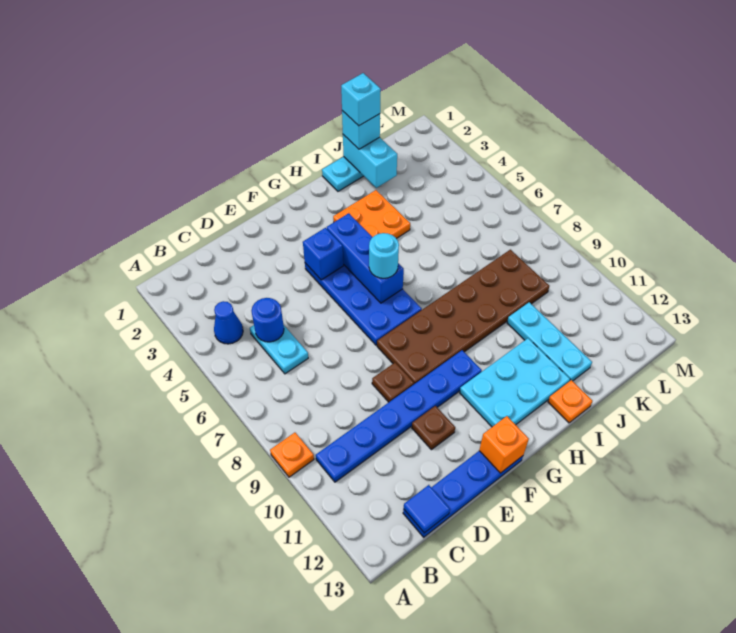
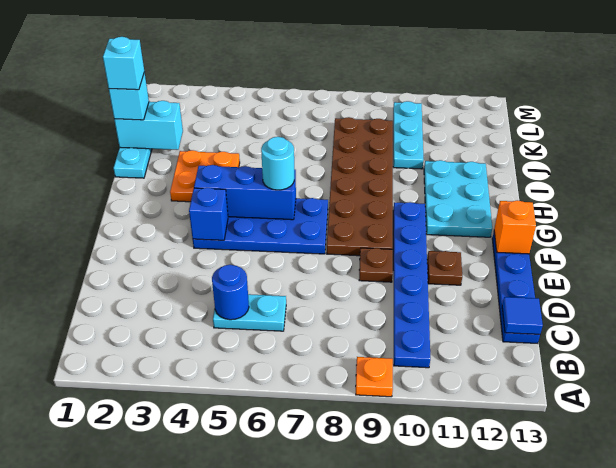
blue cone B4 level 1 -> none
orange plate I13 level 1 -> none
cyan plate J10:J12 level 1 -> cyan plate J10:L10 level 1

